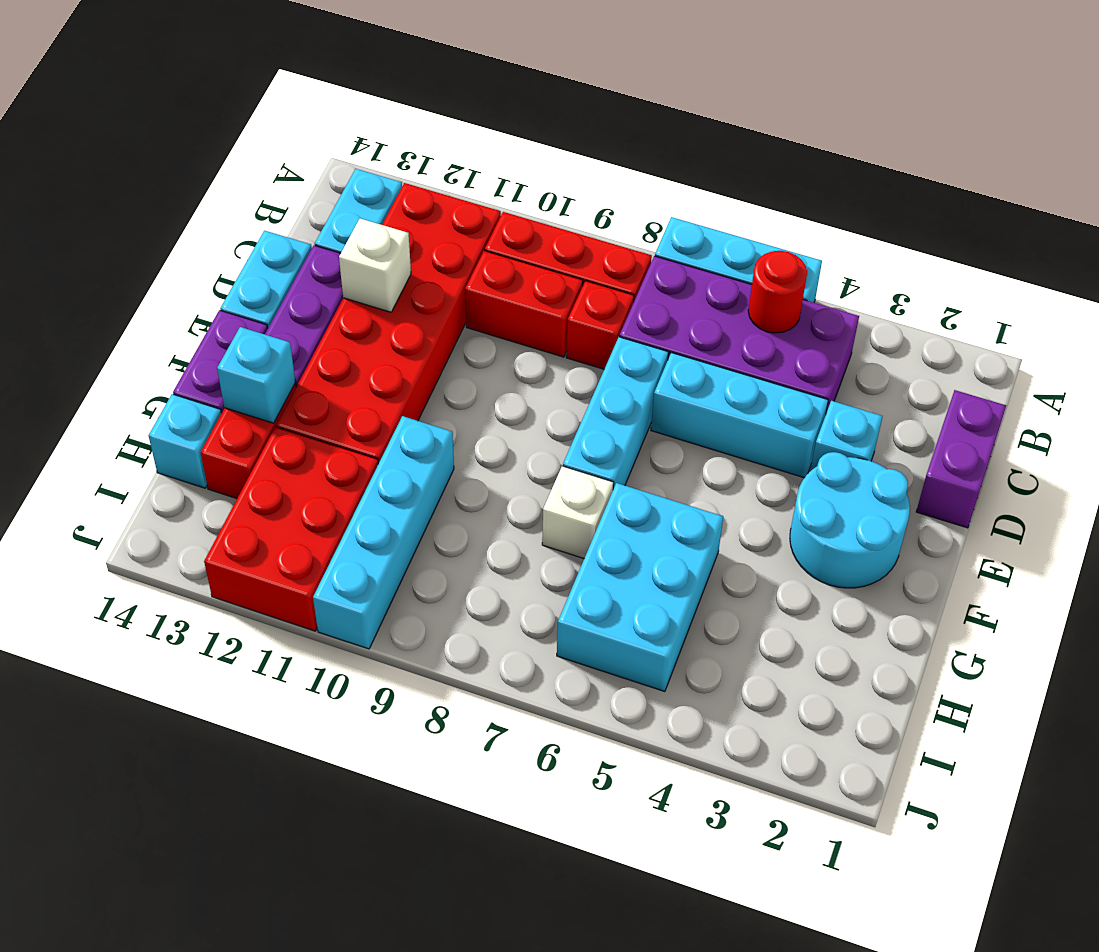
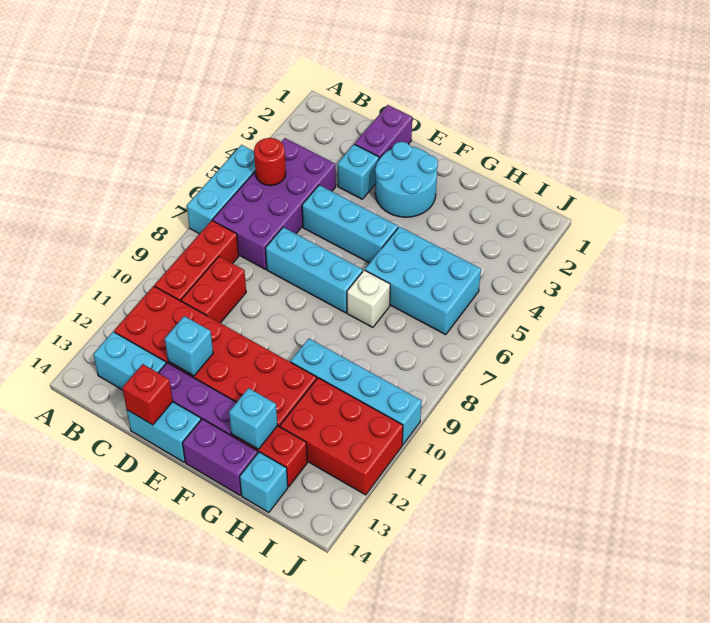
purple brick C1:D1 level 1 -> purple brick D1:D2 level 1
red brick C8 level 1 -> red brick D14 level 2
cyan brick D4:D6 level 1 -> cyan brick D5:F5 level 1
white brick D12 level 2 -> cyan brick D12 level 2

